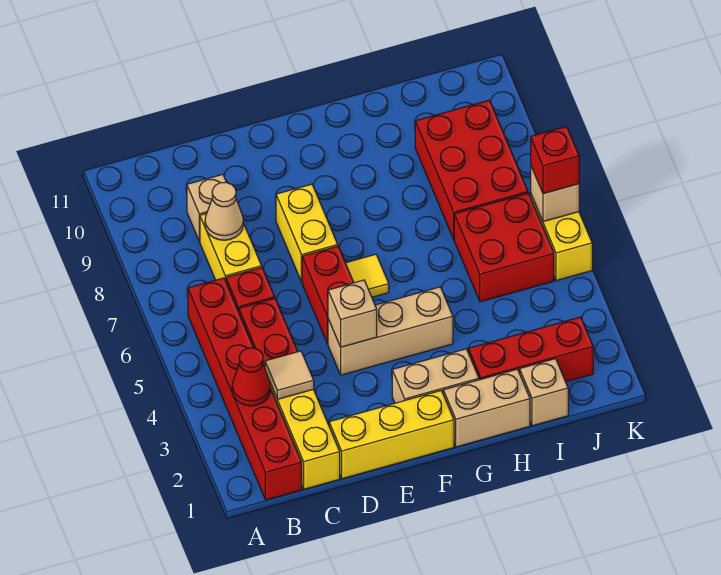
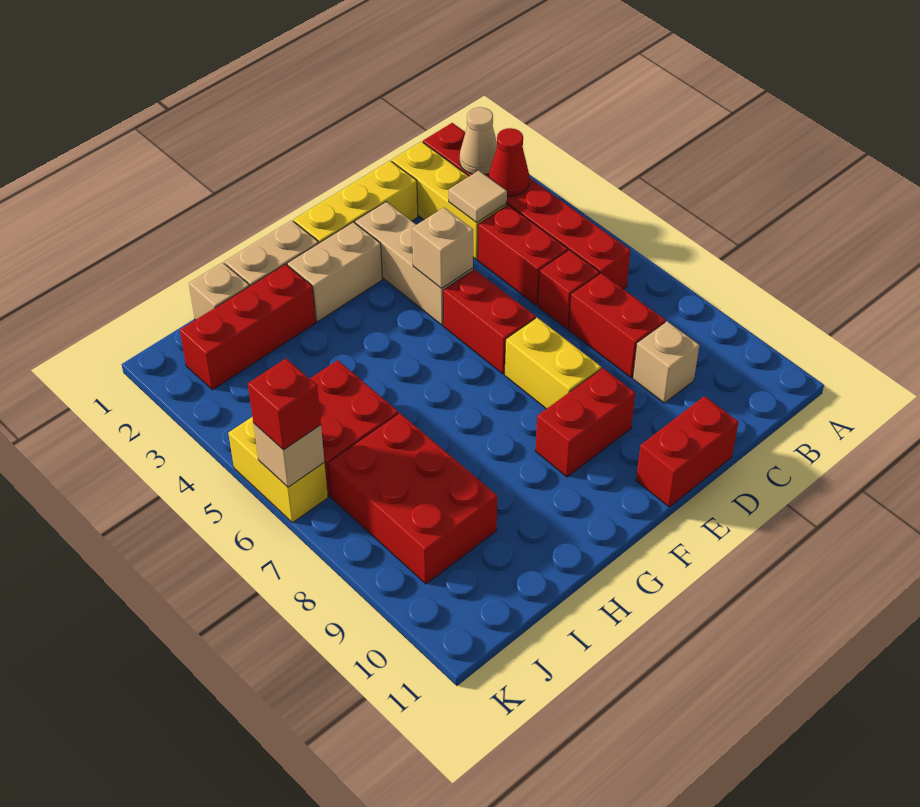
yellow brick C7:C8 level 1 -> red brick C7:C8 level 1
tan cone C8 level 2 -> tan cone B2 level 2
none -> red brick D11:E11 level 1
tan brick E4:G4 level 1 -> tan brick E2:E4 level 1
none -> red brick E9:F9 level 1
yellow tile F6 level 1 -> none

